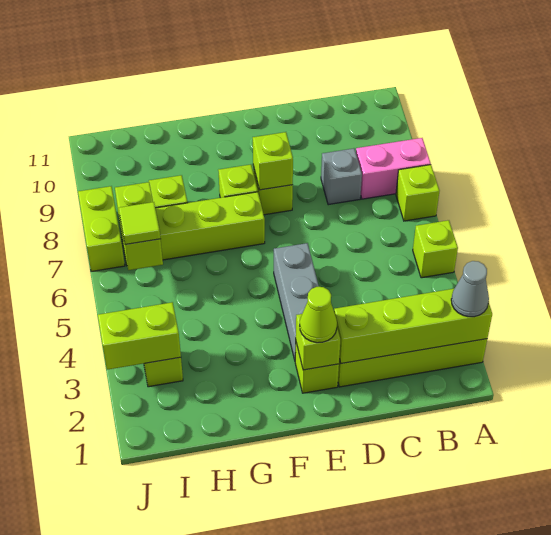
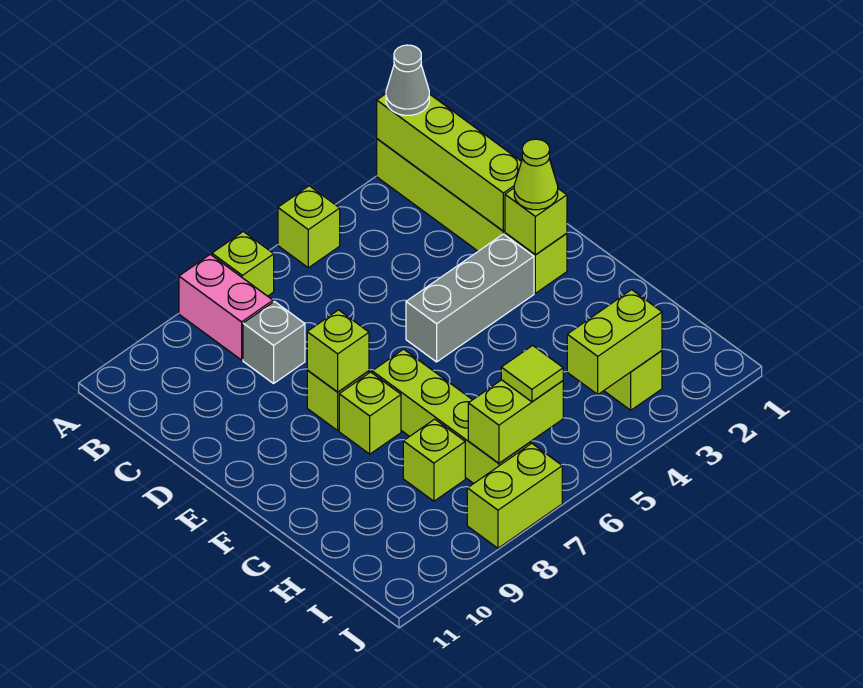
lime brick I3:J3 level 2 -> lime brick I3:I4 level 2

